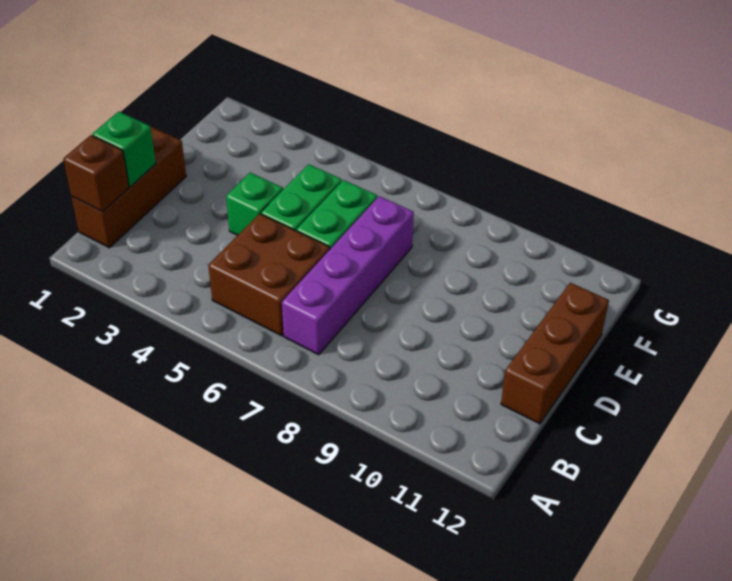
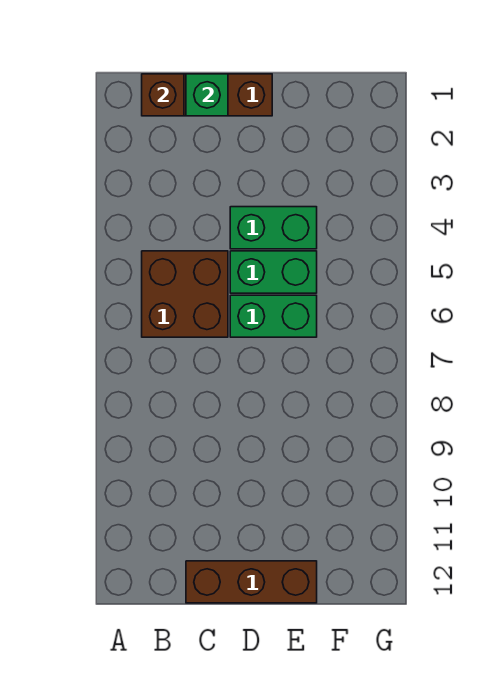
purple brick B7:E7 level 1 -> none
green brick D4 level 1 -> green brick D4:E4 level 1

